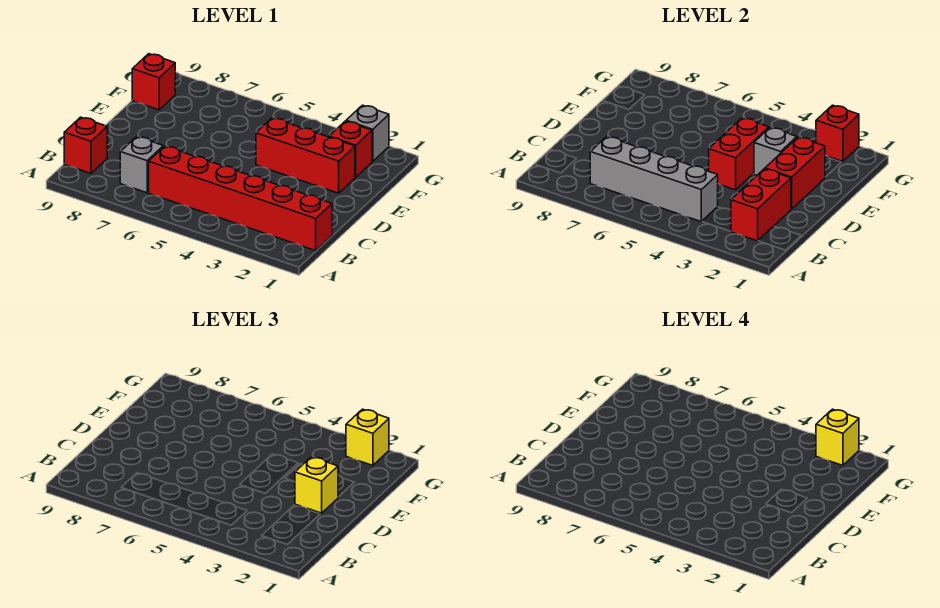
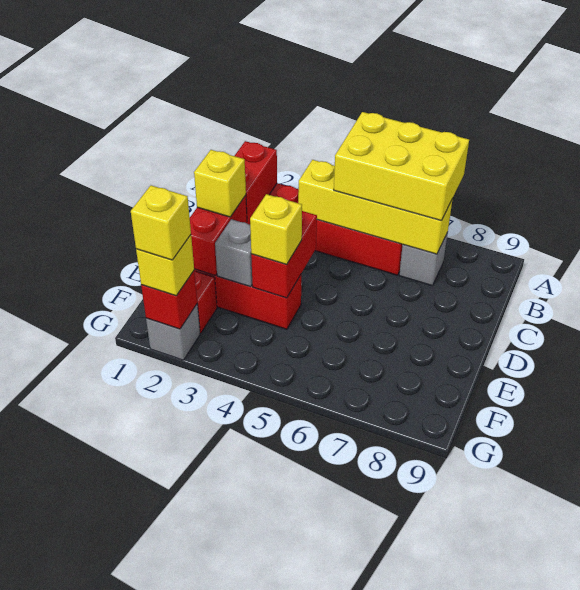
none -> yellow brick A5:B7 level 3
grey brick B4:B7 level 2 -> yellow brick B4:B7 level 2
red brick B9 level 1 -> none
none -> yellow brick E4 level 3
red brick F9 level 1 -> none

